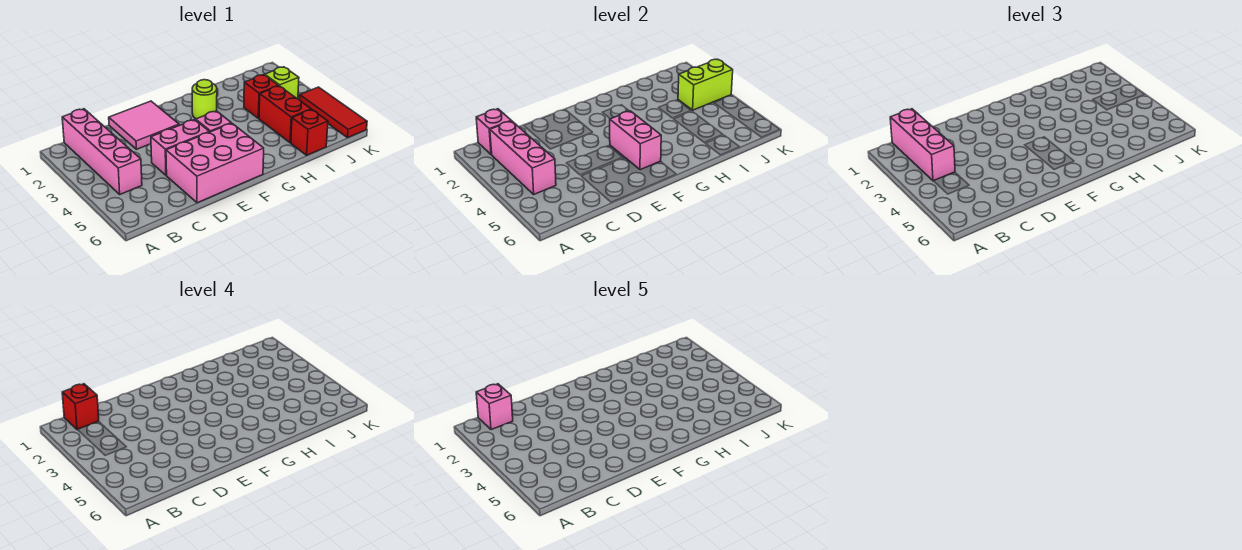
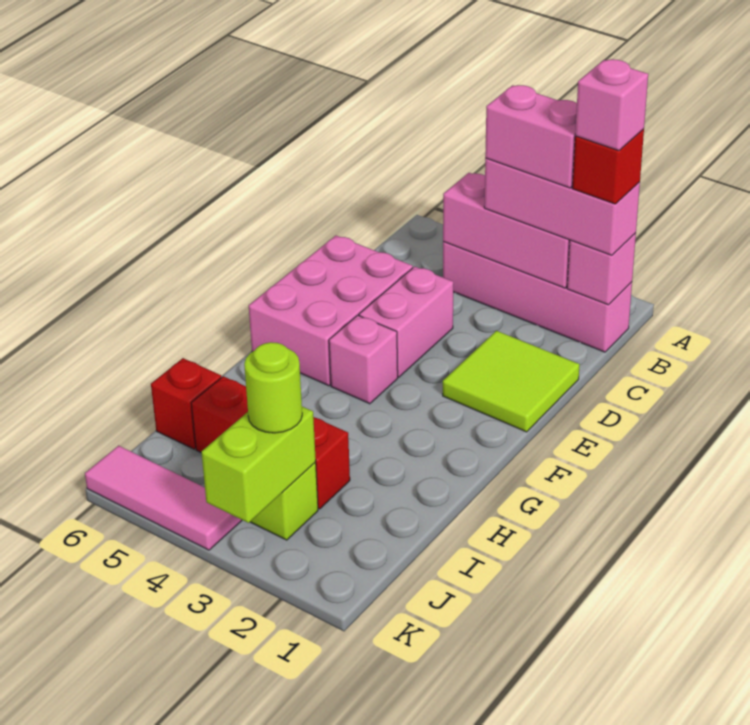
pink tile D1:E2 level 1 -> lime tile D1:E2 level 1
pink brick F4:F5 level 2 -> pink brick B2:B3 level 4
lime round brick G2 level 1 -> lime round brick J3 level 3
red tile K4:K6 level 1 -> pink tile K4:K6 level 1

